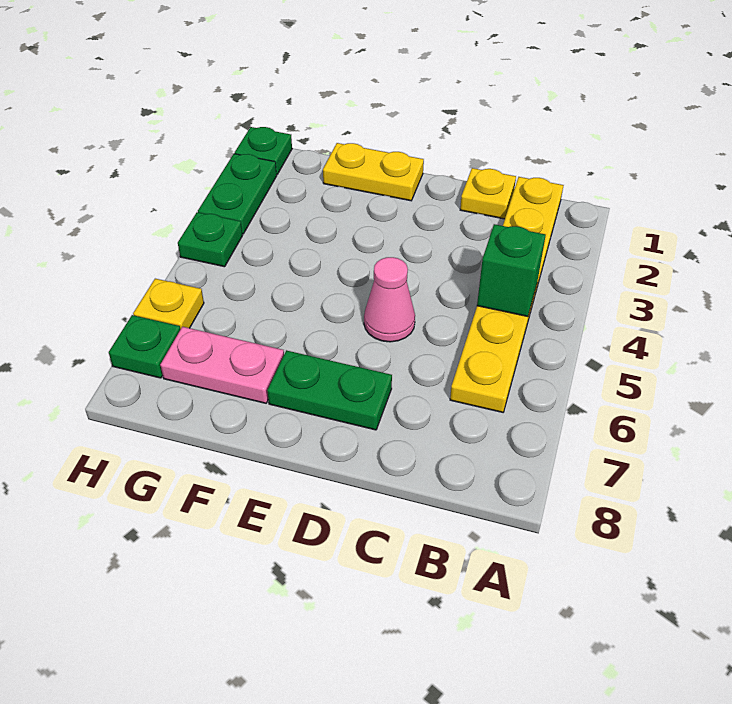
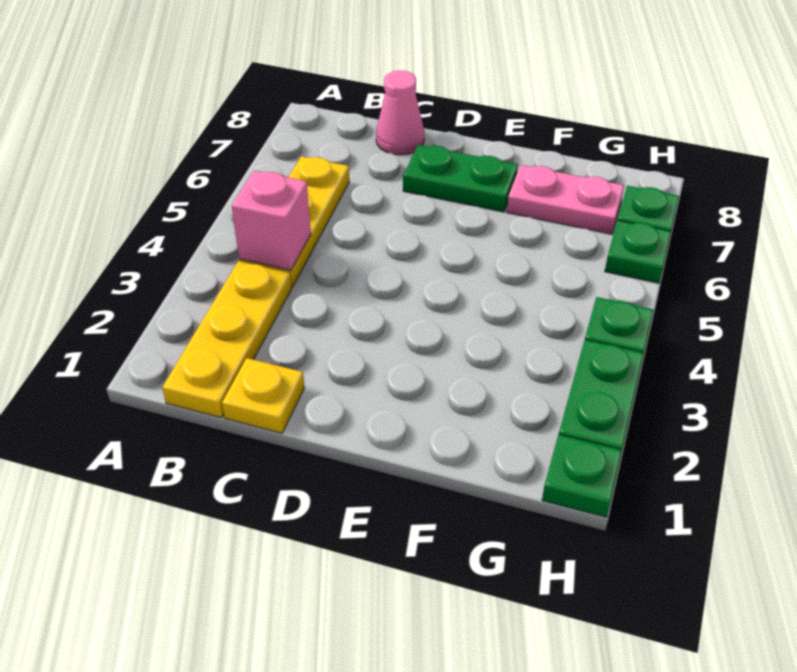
green brick B4 level 2 -> pink brick B4 level 2
pink cone D5 level 1 -> pink cone C8 level 1
yellow plate E1:F1 level 1 -> none
yellow plate H6 level 1 -> green plate H6 level 1

